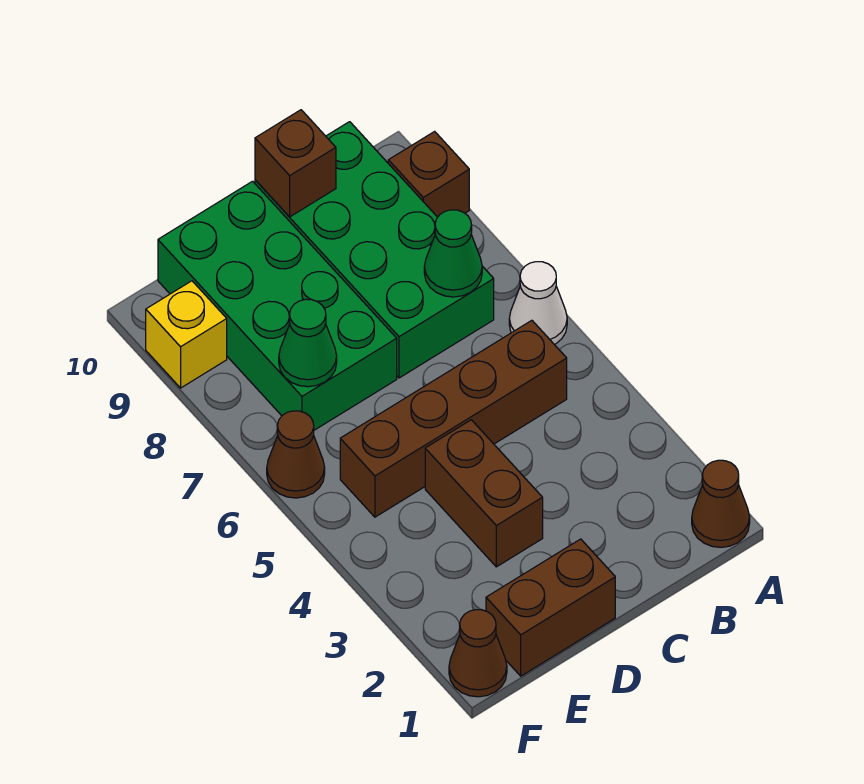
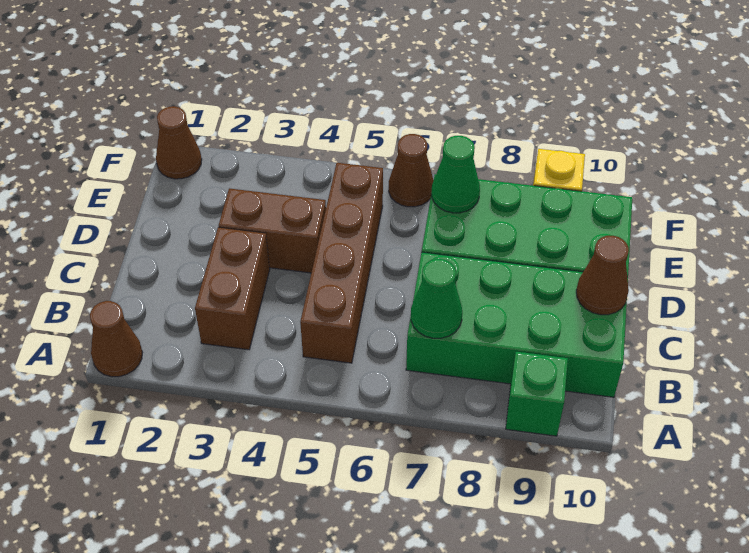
white cone A6 level 1 -> none
brown brick A9 level 1 -> green brick A9 level 1
brown brick C10 level 2 -> brown cone C10 level 2
brown brick D1:E1 level 1 -> brown brick B3:C3 level 1

